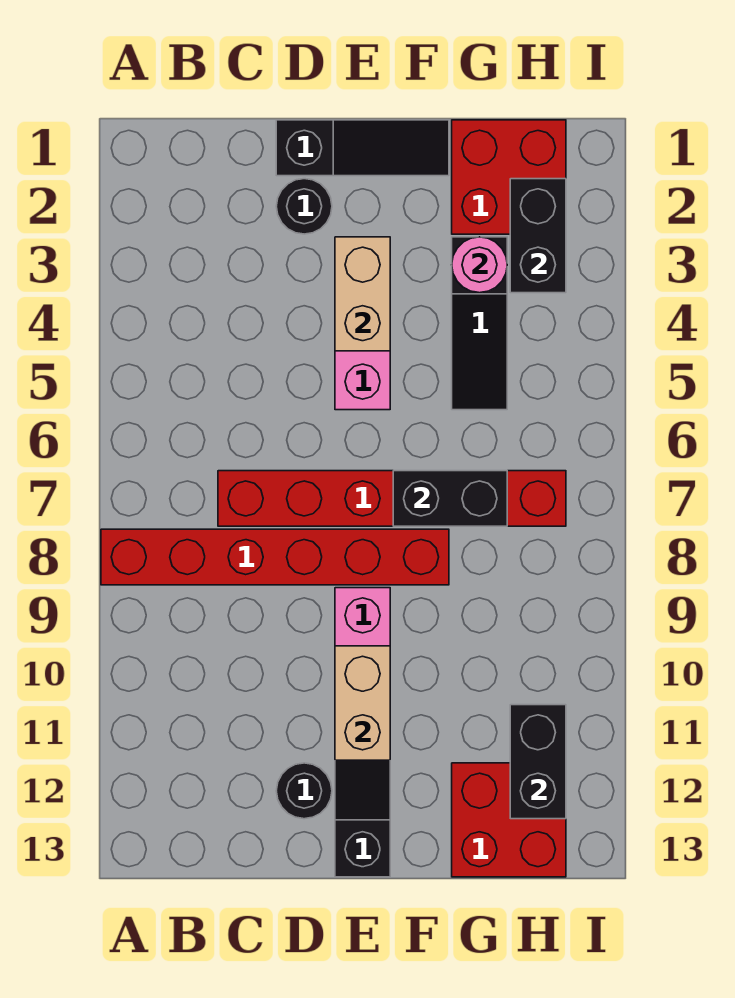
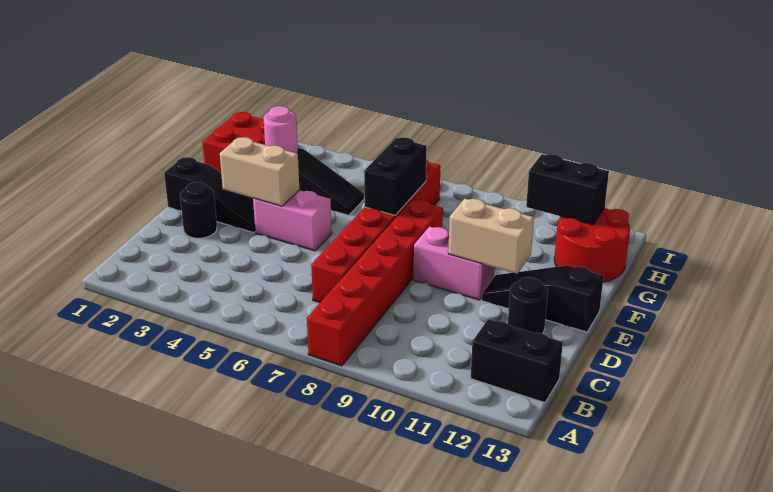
black slope D1:F1 level 1 top D -> black slope E1:E3 level 1 top 1
red brick G12:H13 level 1 -> red round brick G12:H13 level 1
black brick H2:H3 level 2 -> black brick B12:B13 level 1

